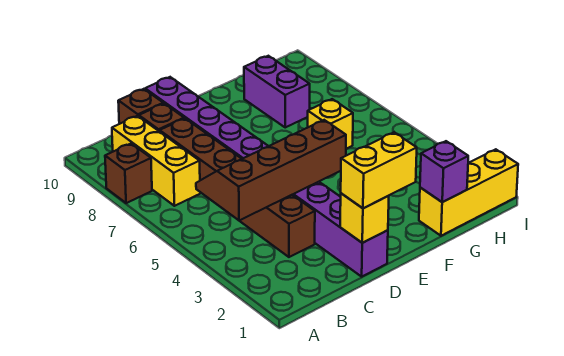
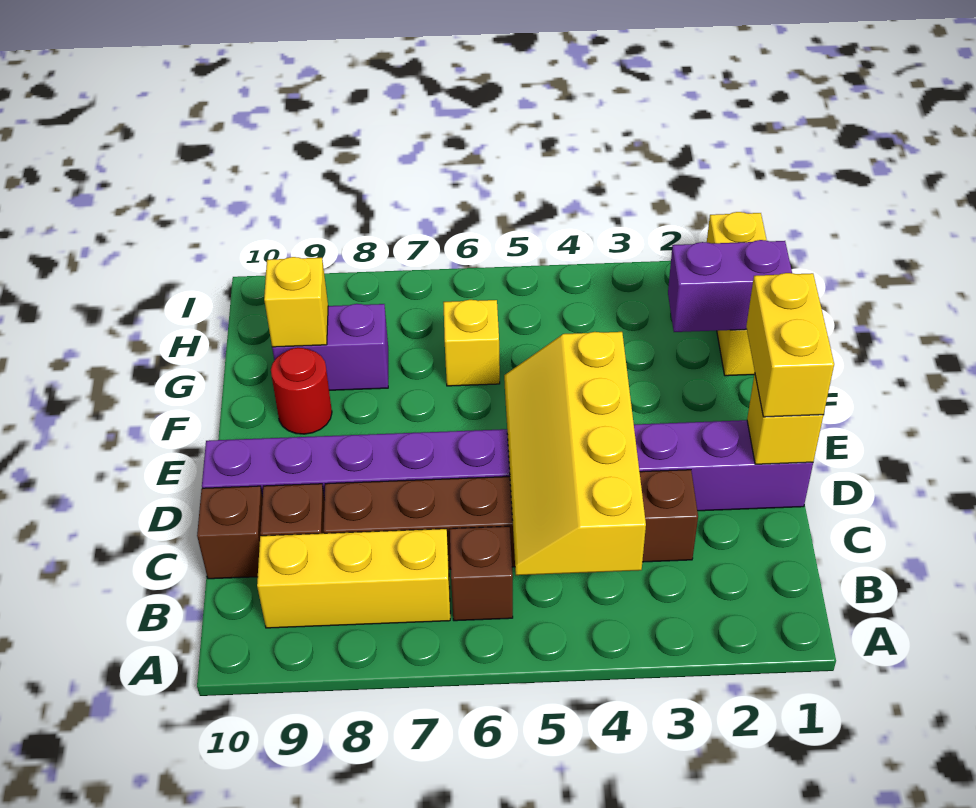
brown brick A8 level 1 -> brown brick B6 level 1
brown slope B4:E5 level 2 top 4 -> yellow slope B4:E5 level 2 top 4
none -> red round brick F9 level 1
purple brick G1 level 2 -> purple brick G1:G2 level 2
none -> yellow brick G9 level 2

